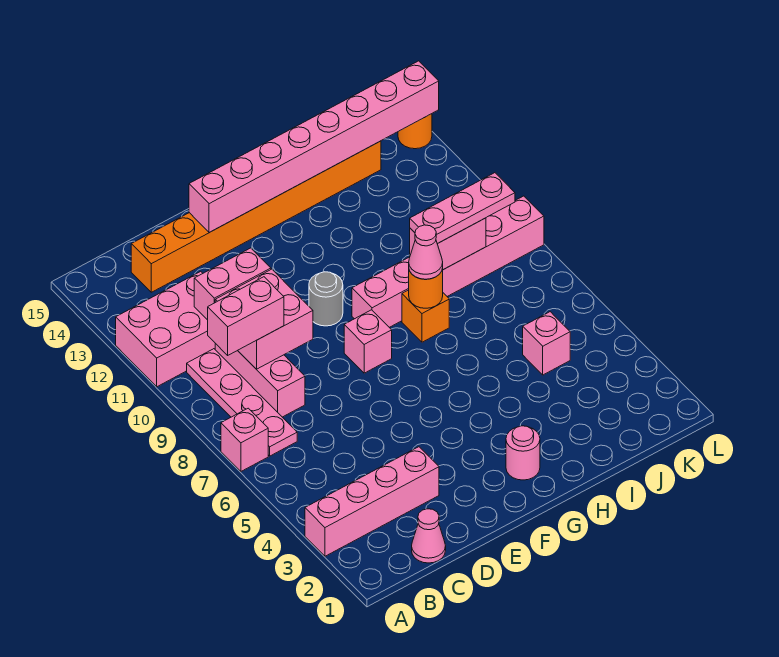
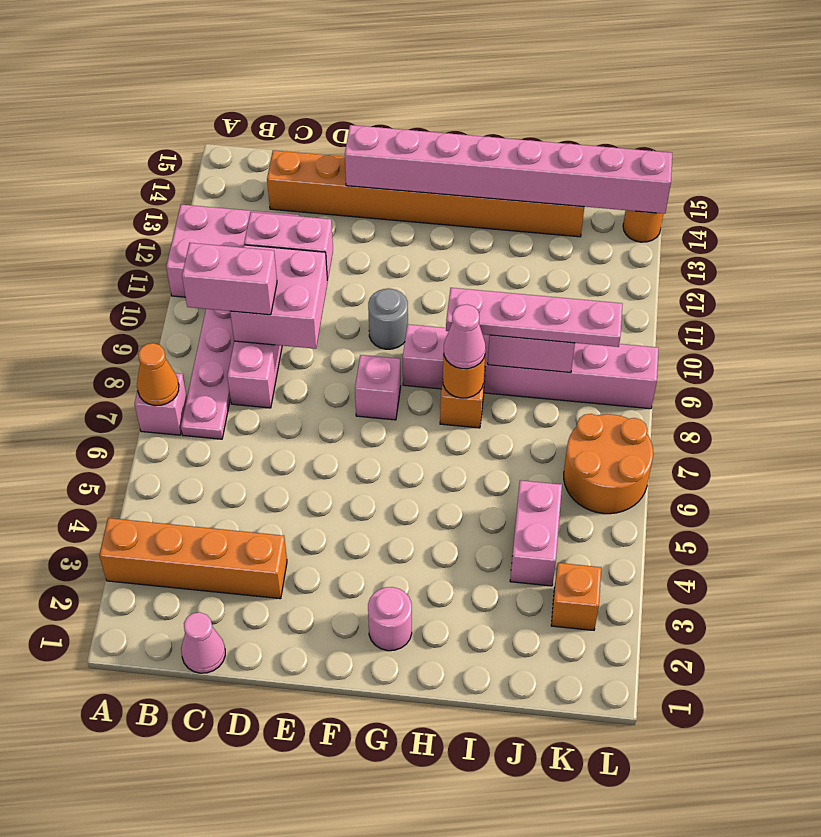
pink brick A3:D3 level 1 -> orange brick A3:D3 level 1
none -> orange cone A7 level 2
pink plate I9:K9 level 3 -> pink plate H9:K9 level 3
pink brick J5 level 1 -> pink brick J4:J5 level 1
none -> orange brick K3 level 1
none -> orange round brick K6:L7 level 1

